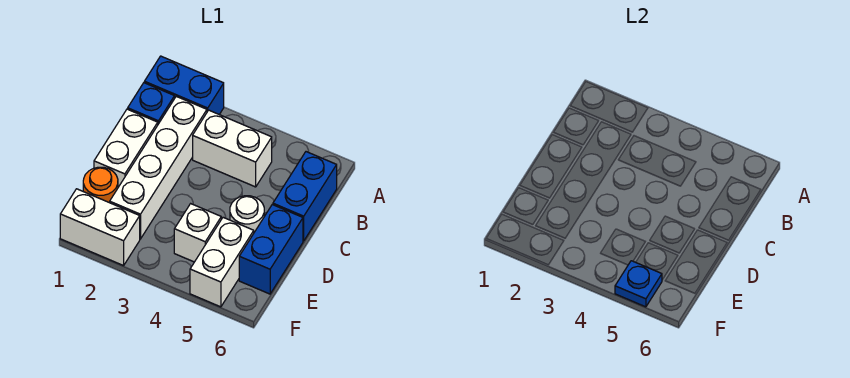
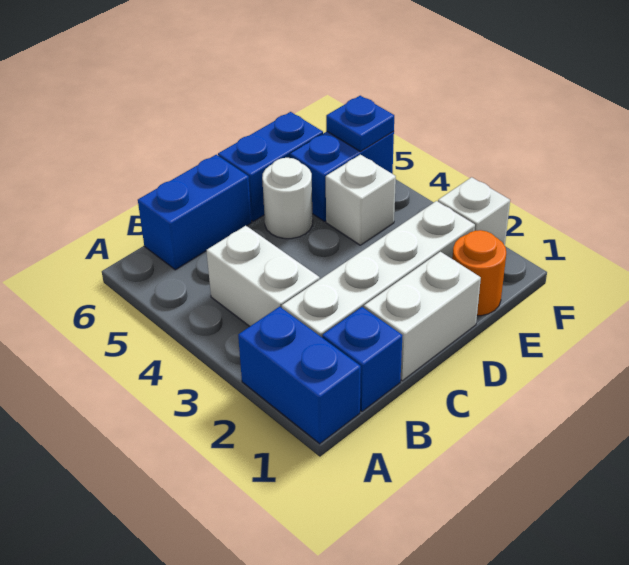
white brick E5:F5 level 1 -> blue brick E5:F5 level 1
white brick F1:F2 level 1 -> white brick F2 level 1

